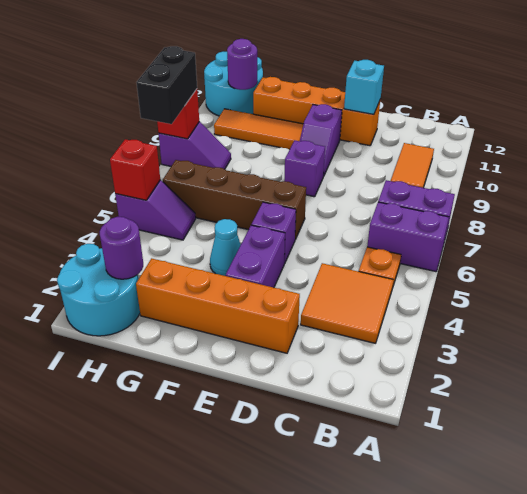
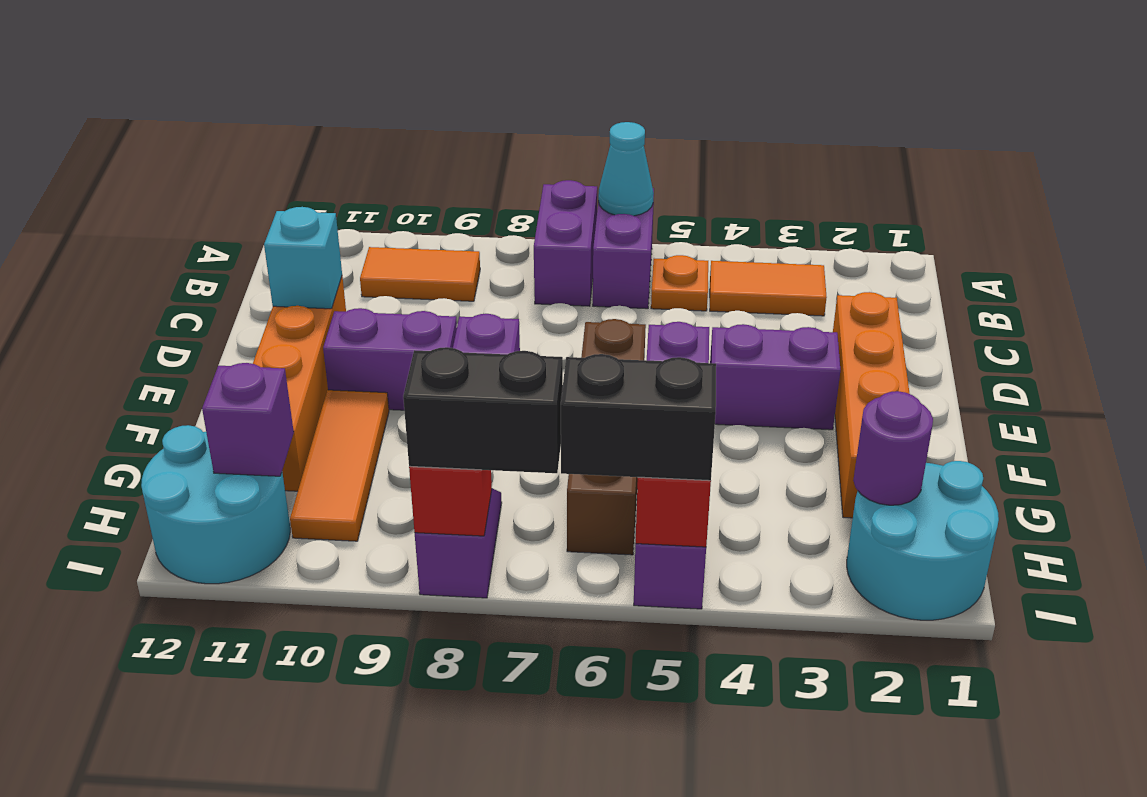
orange tile B3:C4 level 1 -> orange tile B3:B4 level 1
purple slope E9:E10 level 1 top 10 -> purple brick E9:E10 level 1
cyan cone F4 level 1 -> cyan cone A6 level 2
purple round brick H11 level 2 -> purple brick H11 level 2
none -> black brick I5:I6 level 3

